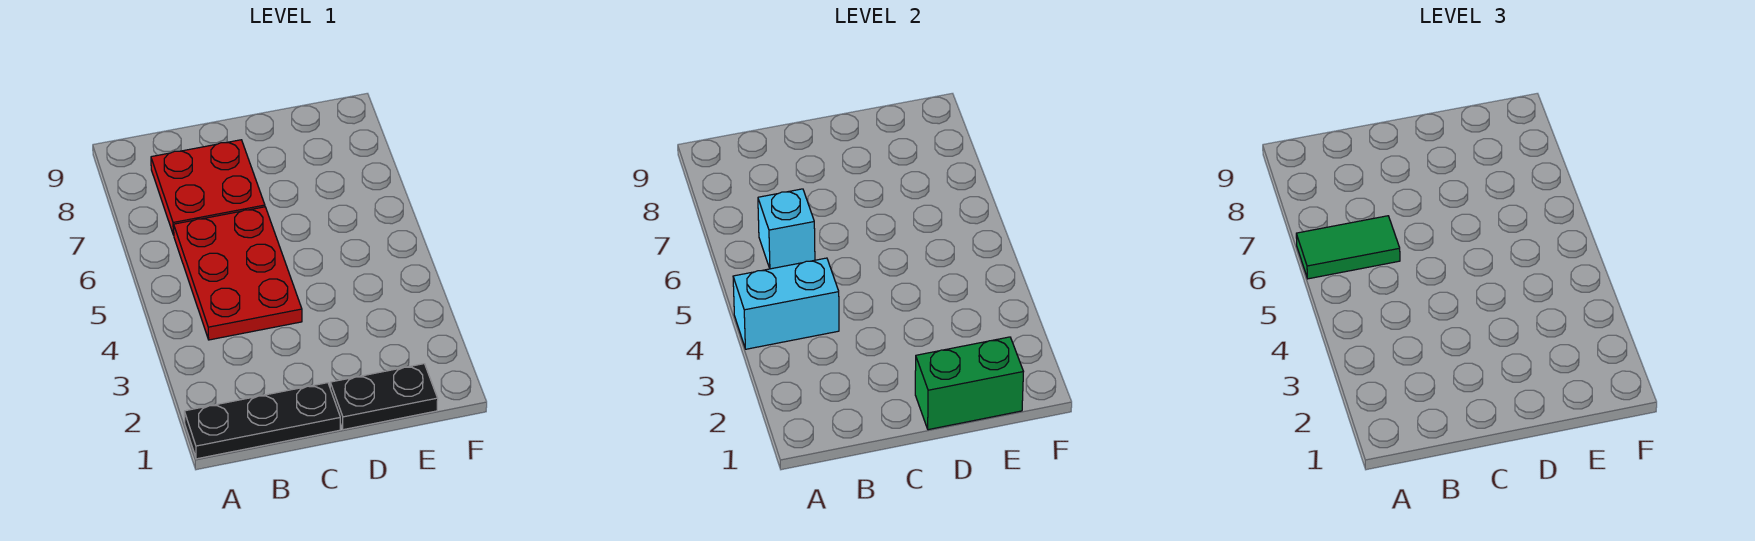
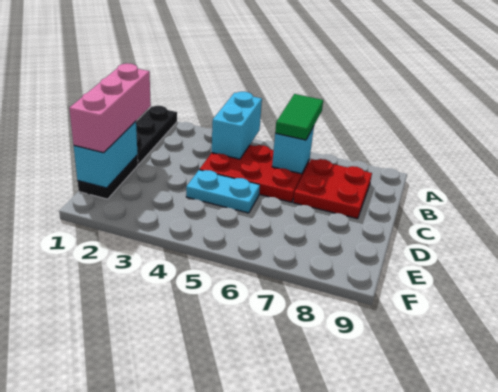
none -> pink brick C1:E1 level 3
green brick D1:E1 level 2 -> cyan brick D1:E1 level 2
none -> cyan plate D4:D5 level 1

